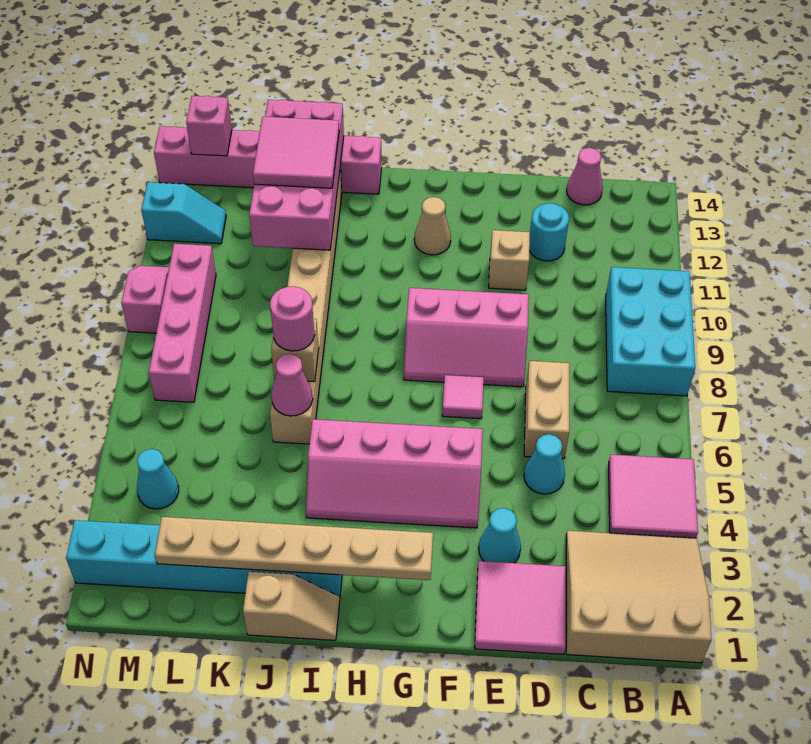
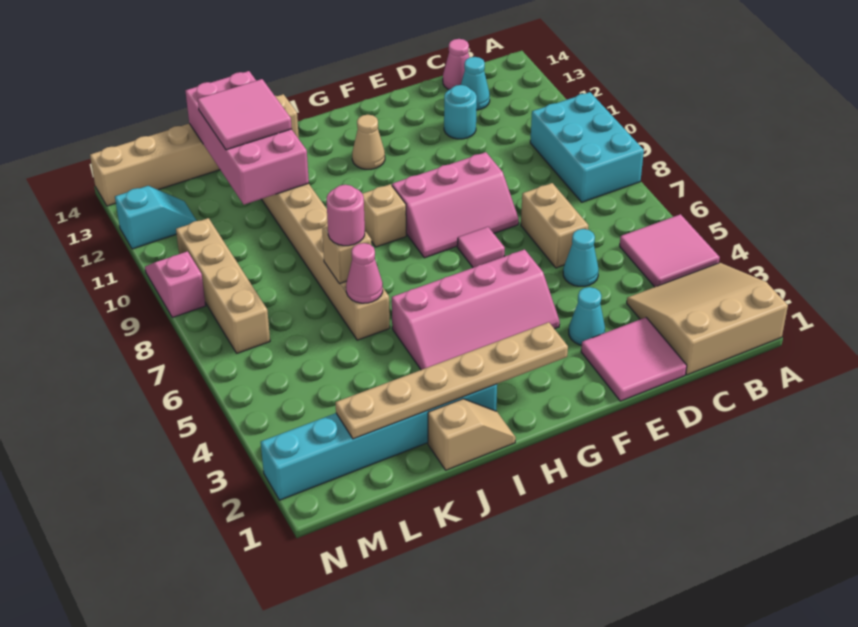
tan brick E11 level 1 -> tan brick H9 level 1
pink brick I14:N14 level 1 -> tan brick I14:N14 level 1
cyan cone M4 level 1 -> cyan cone C13 level 1
pink brick M7:M10 level 1 -> tan brick M7:M10 level 1
pink brick M14 level 2 -> none

